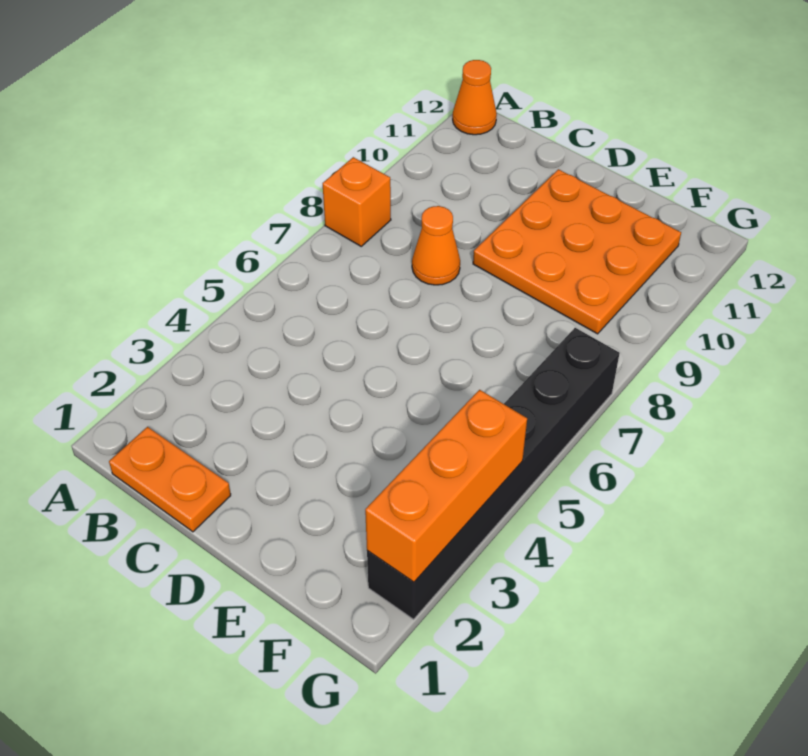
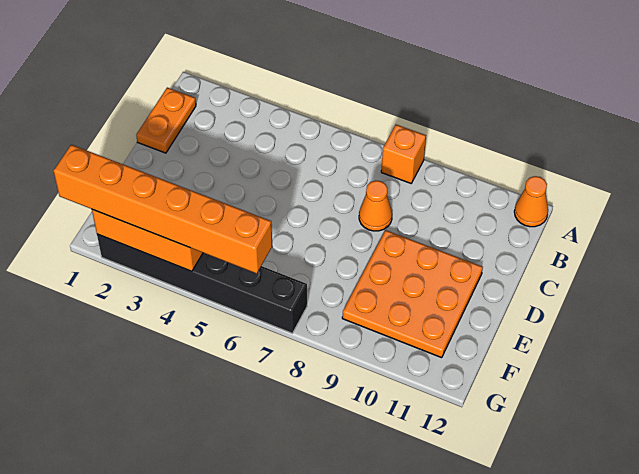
none -> orange brick G1:G6 level 3

